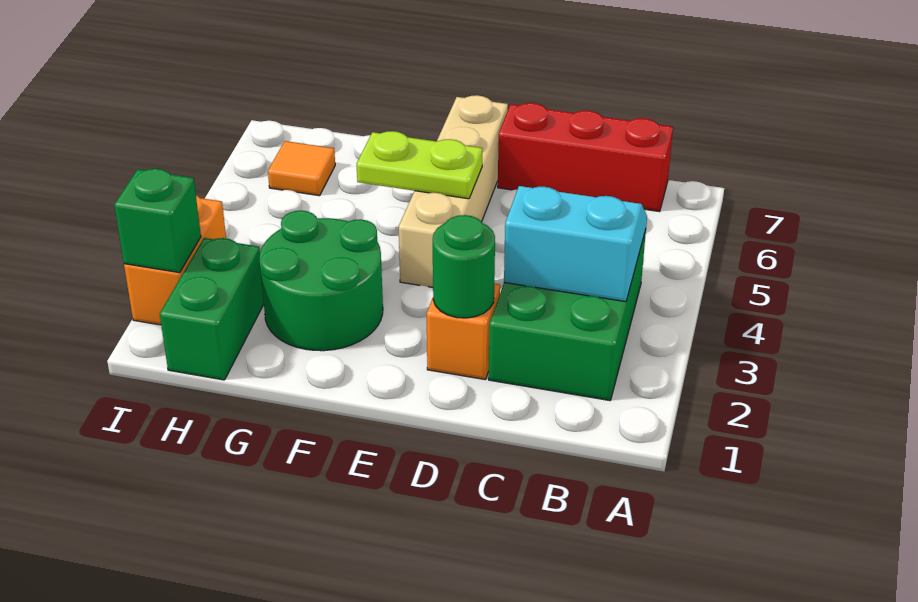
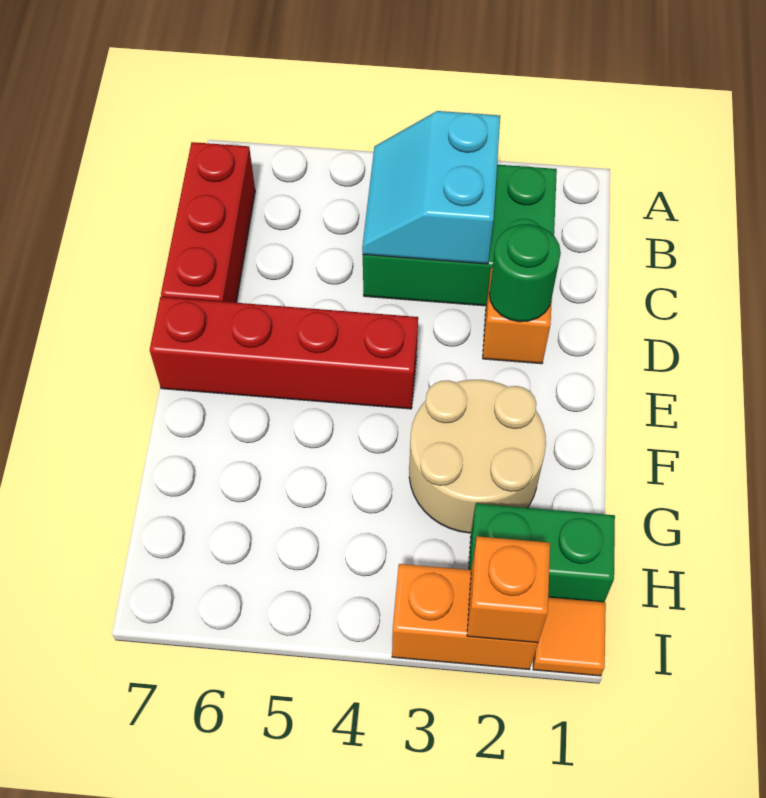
tan brick E4:E7 level 1 -> red brick E4:E7 level 1
lime plate E5:F5 level 2 -> none
green round brick F2:G3 level 1 -> tan round brick F2:G3 level 1
orange tile H6 level 1 -> orange tile I1 level 1
green brick I2 level 2 -> orange brick I2 level 2

